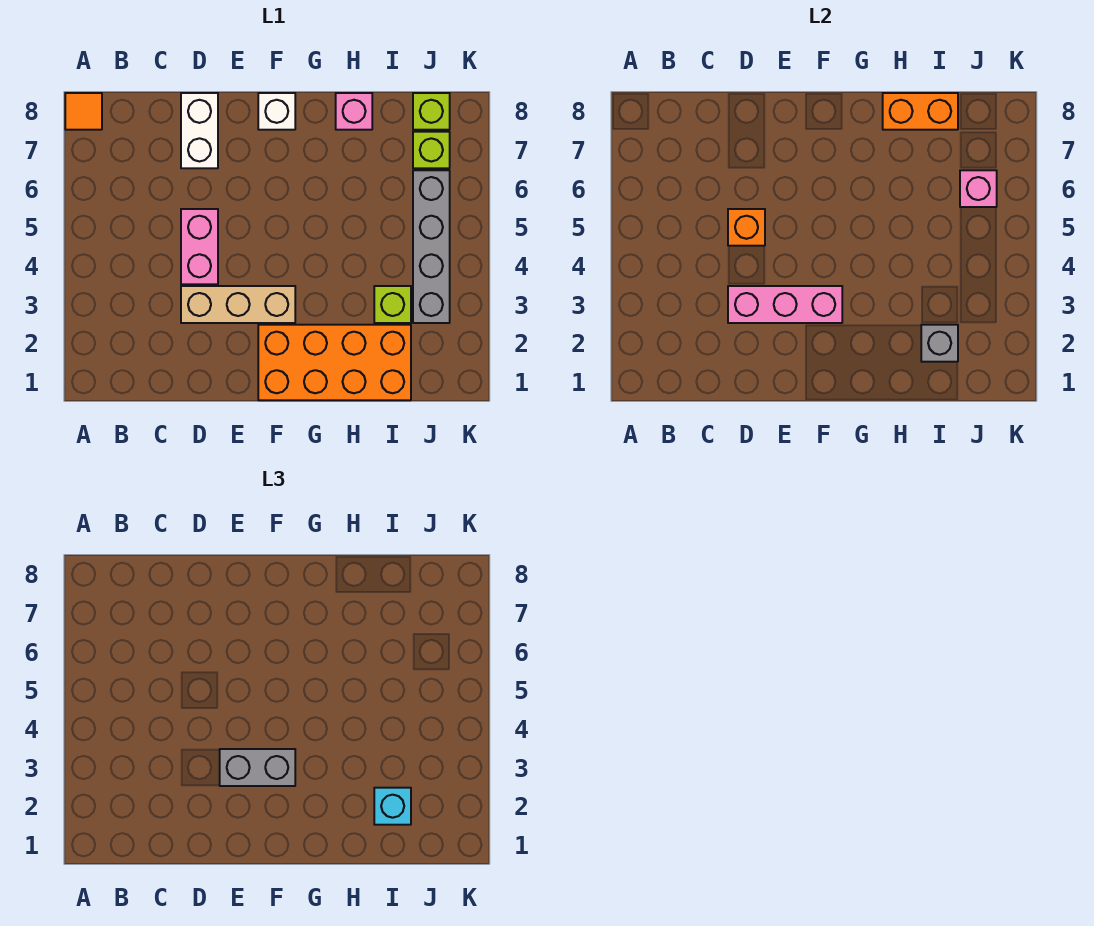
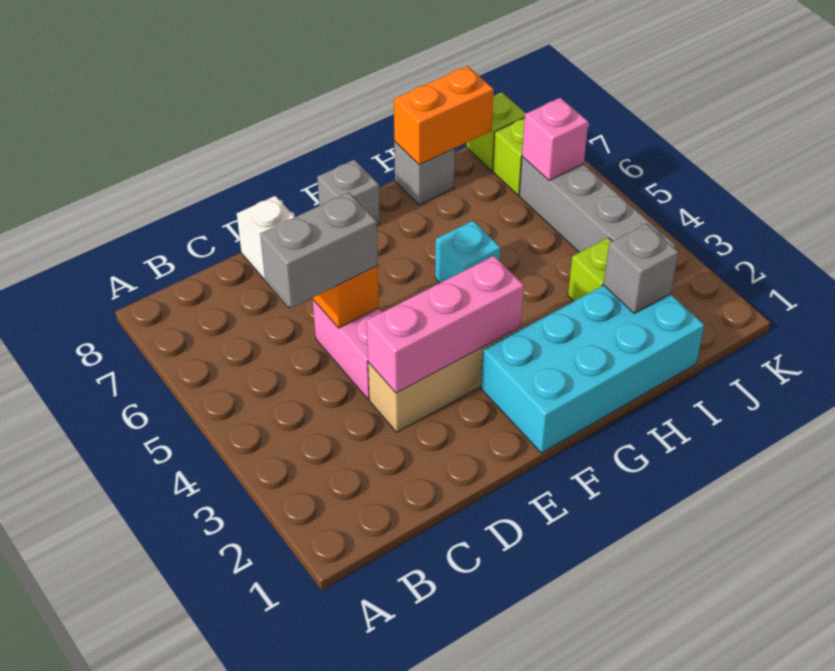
orange tile A8 level 1 -> none
grey brick E3:F3 level 3 -> grey brick C5:D5 level 3
orange brick F1:I2 level 1 -> cyan brick F1:I2 level 1
white brick F8 level 1 -> grey brick F8 level 1
pink brick H8 level 1 -> grey brick H8 level 1
cyan brick I2 level 3 -> cyan brick G5 level 1

